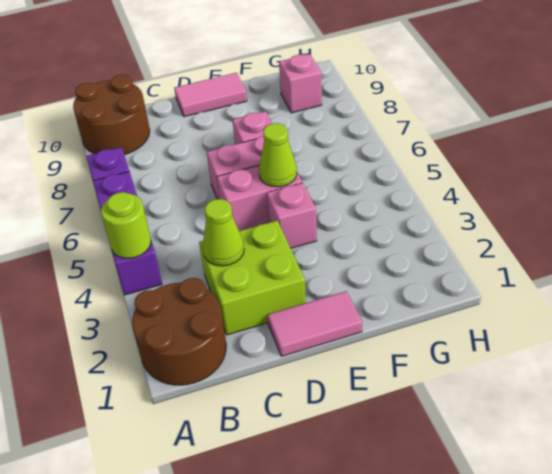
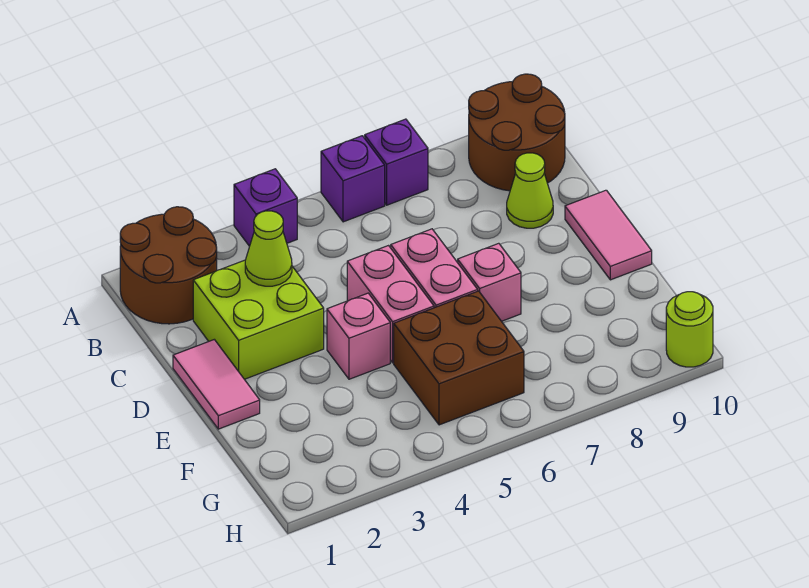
lime round brick A4 level 2 -> lime round brick H10 level 1
lime cone E5 level 2 -> lime cone C9 level 1
none -> brown brick F5:G6 level 1
pink brick G9 level 1 -> none

